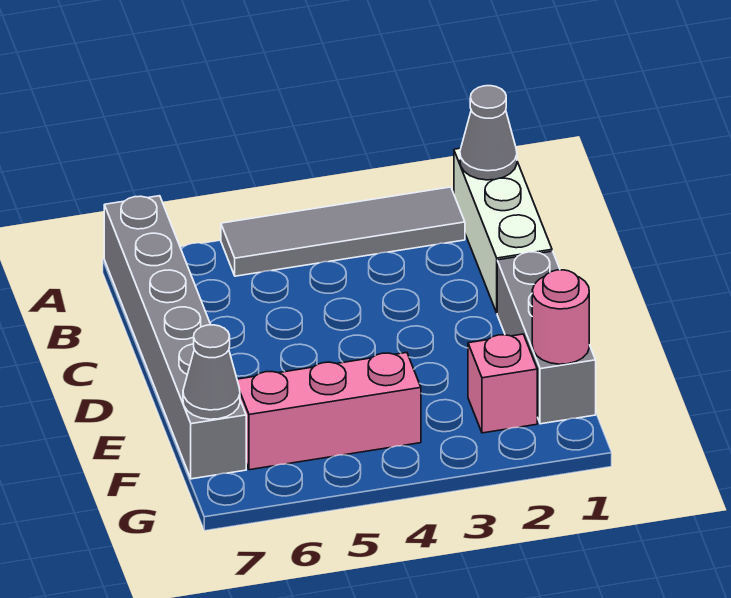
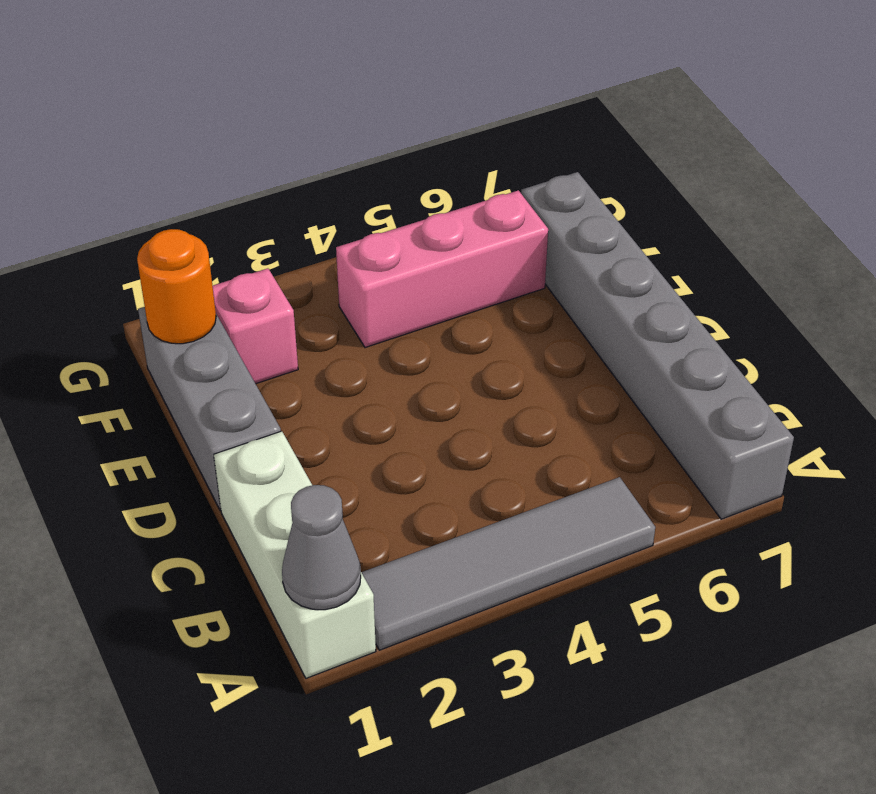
pink round brick F1 level 2 -> orange round brick F1 level 2
grey cone F7 level 2 -> none

